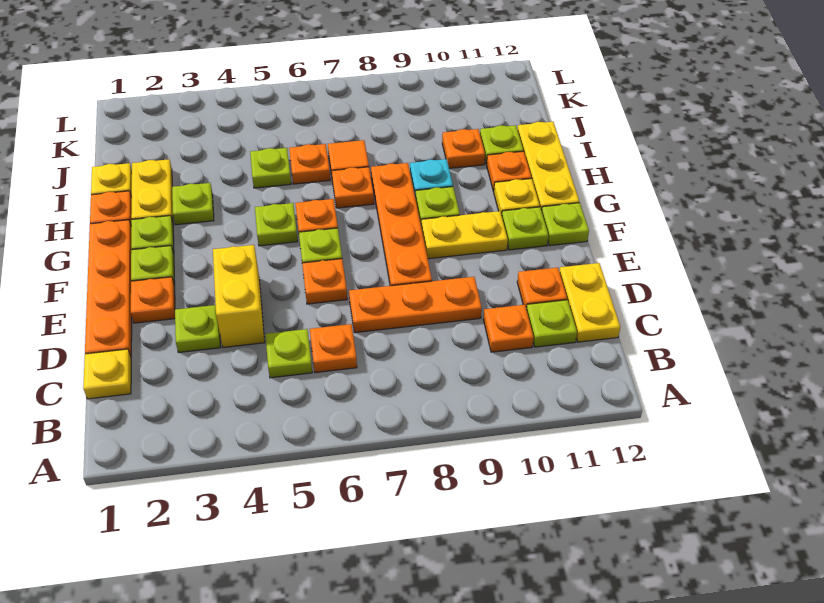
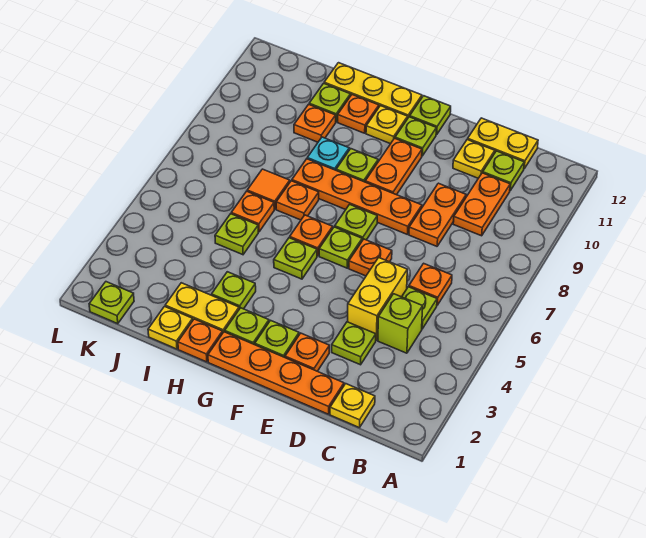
none -> lime brick C4 level 1
orange plate C10 level 1 -> orange plate C9:C10 level 1
yellow brick D4:E4 level 1 -> yellow brick D4:D5 level 1
orange plate D7:D9 level 1 -> orange plate D8:D9 level 1
orange plate D11 level 1 -> yellow plate D11 level 1
none -> lime plate F7 level 1
yellow plate F9:F10 level 1 -> orange plate F9:F10 level 1
none -> lime plate K1 level 1

